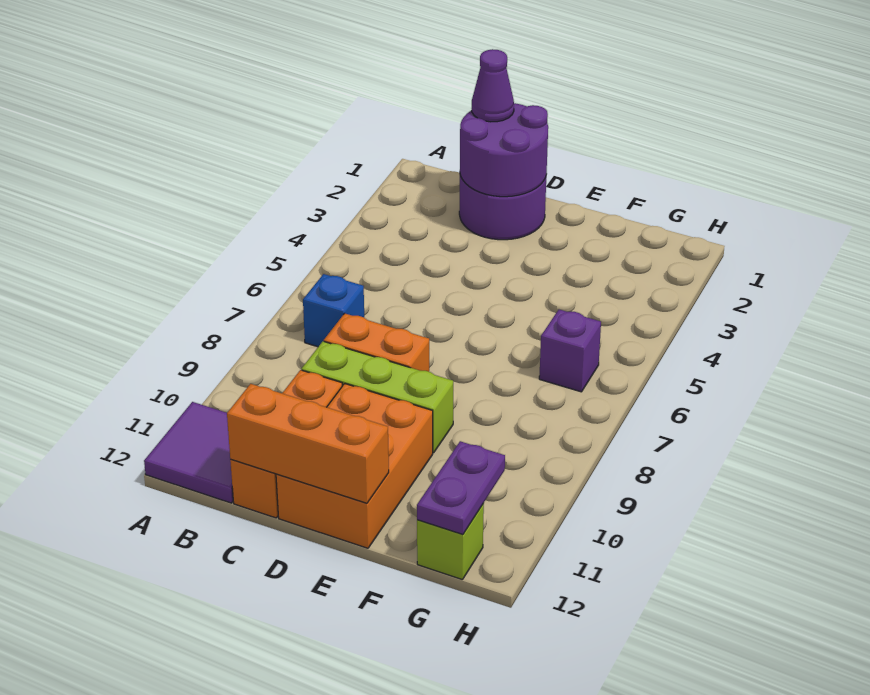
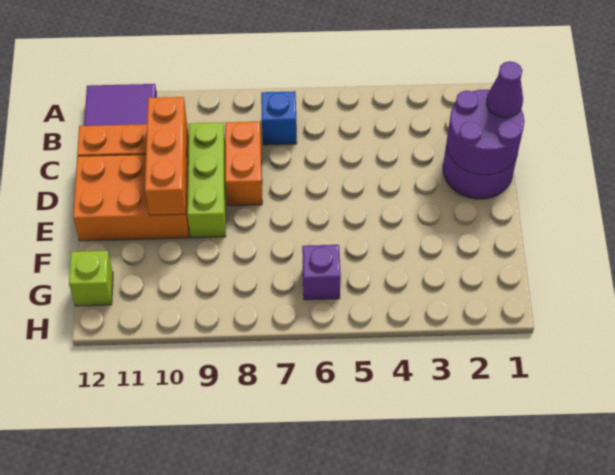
orange brick C12:E12 level 2 -> orange brick C10:E10 level 2
purple plate G11:G12 level 2 -> none

